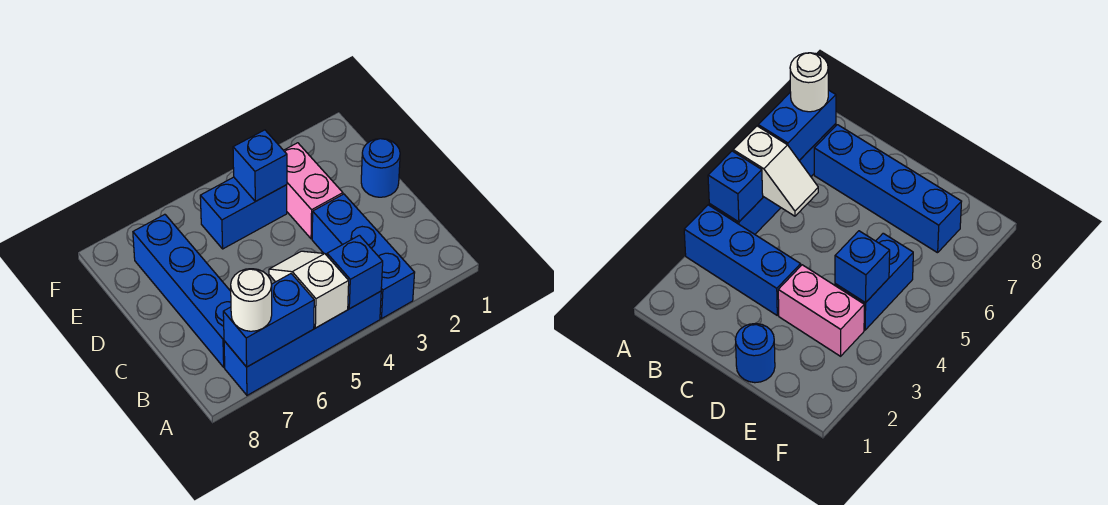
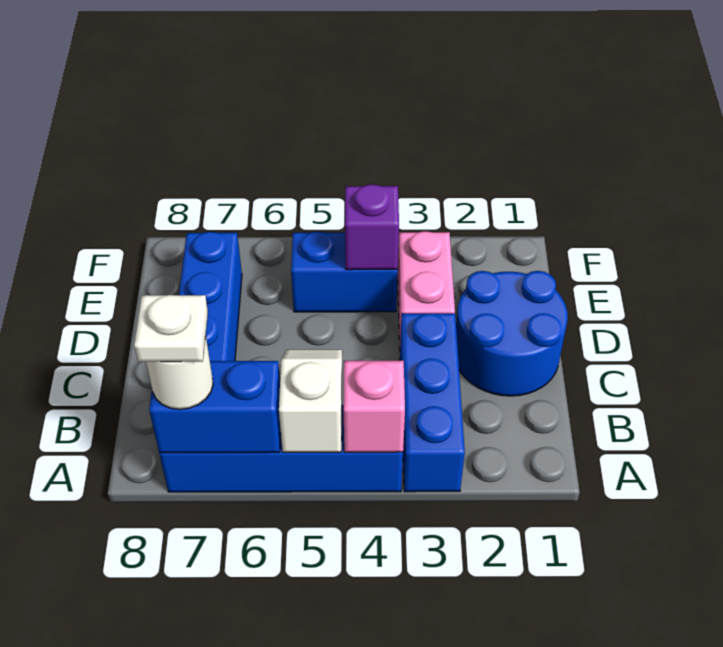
blue brick A4 level 2 -> pink brick A4 level 2
none -> white plate A7 level 4
blue round brick D1 level 1 -> blue round brick C1:D2 level 1
blue brick E4 level 2 -> purple brick E4 level 2

